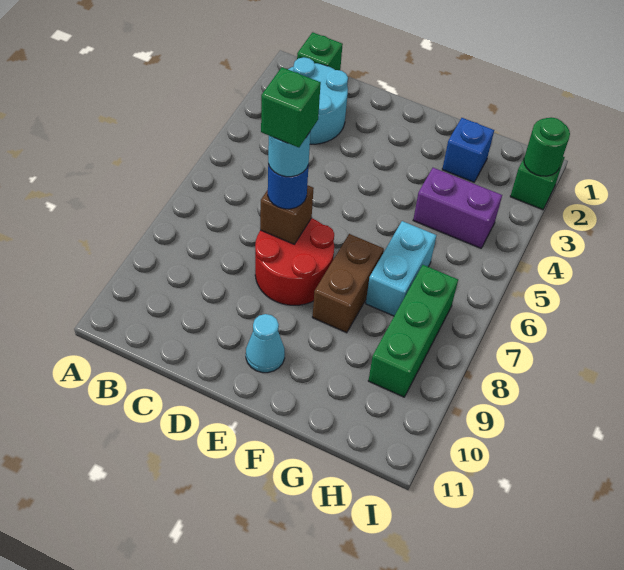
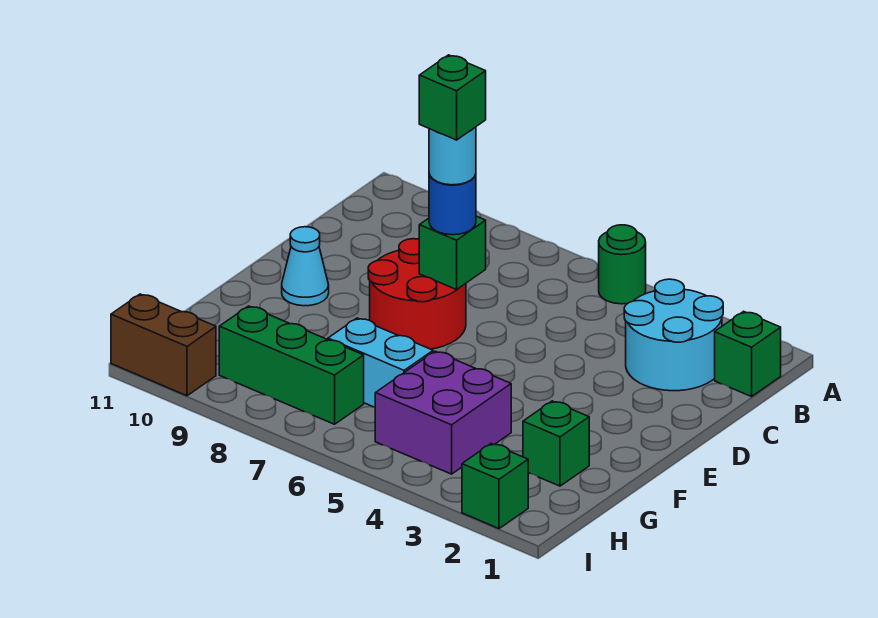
brown brick D7 level 2 -> green brick D7 level 2
brown brick F7:F8 level 1 -> brown brick I10:I11 level 1
blue brick G2 level 1 -> green brick G2 level 1
purple brick G4:H4 level 1 -> purple brick G4:H5 level 1
green round brick I2 level 2 -> green round brick A5 level 1

